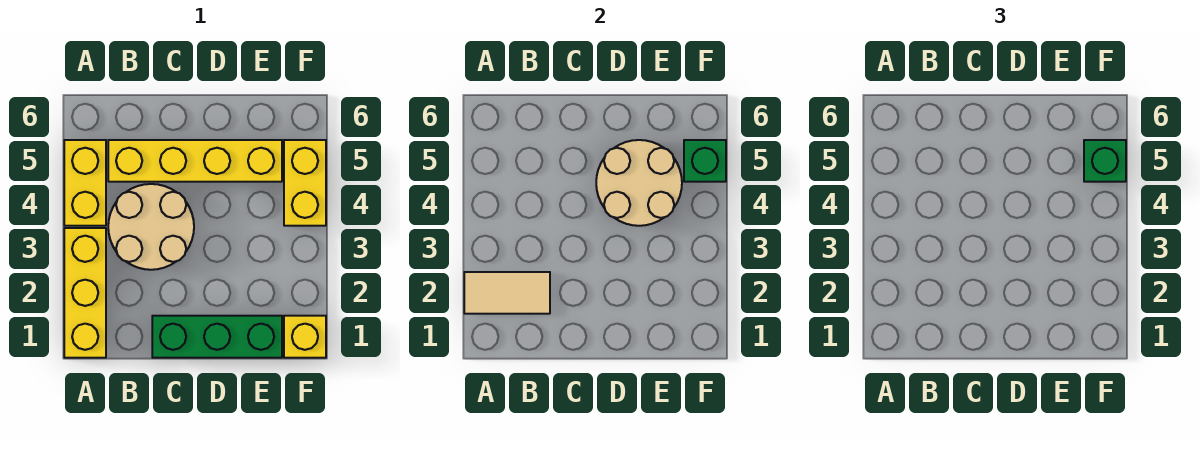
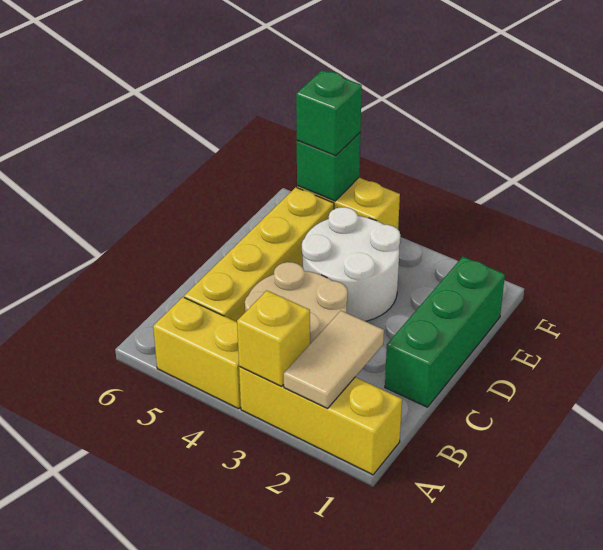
none -> white round brick D3:E4 level 1
tan round brick D4:E5 level 2 -> none
yellow brick F1 level 1 -> yellow brick A3 level 2

